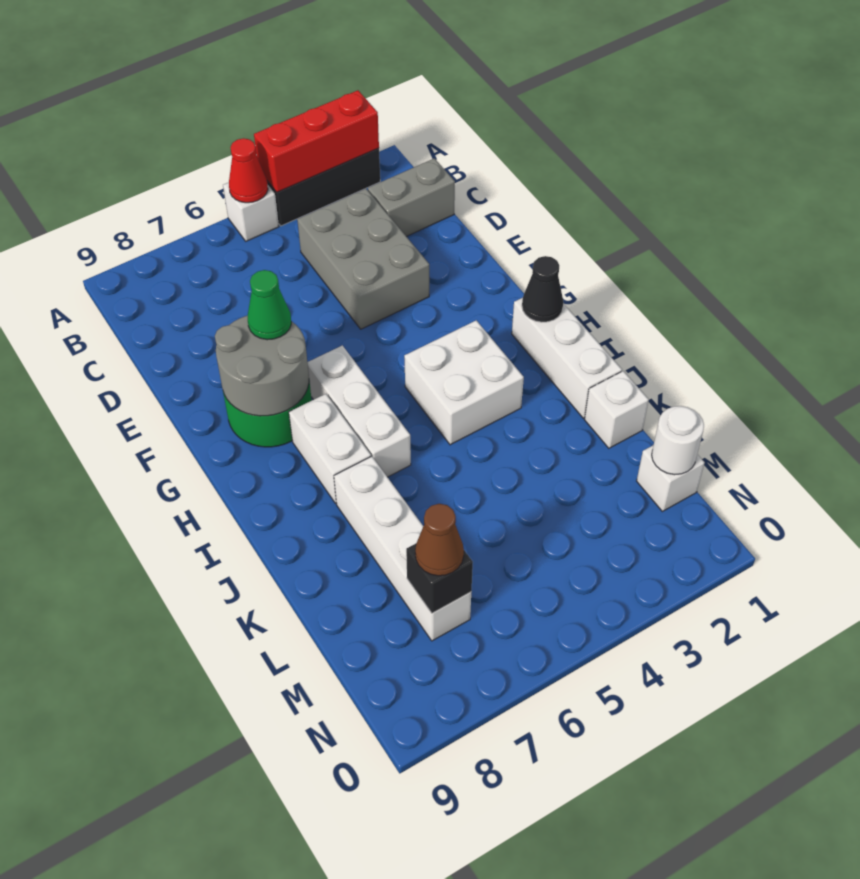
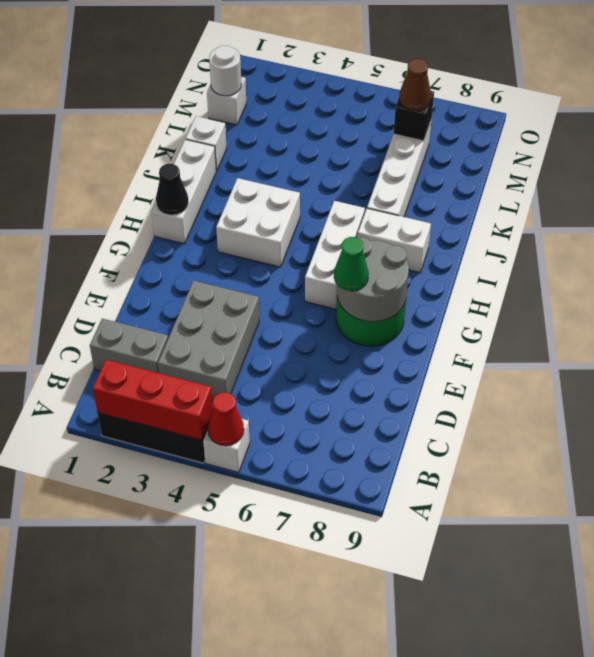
white brick H7:I7 level 1 -> white brick I7:I8 level 1

